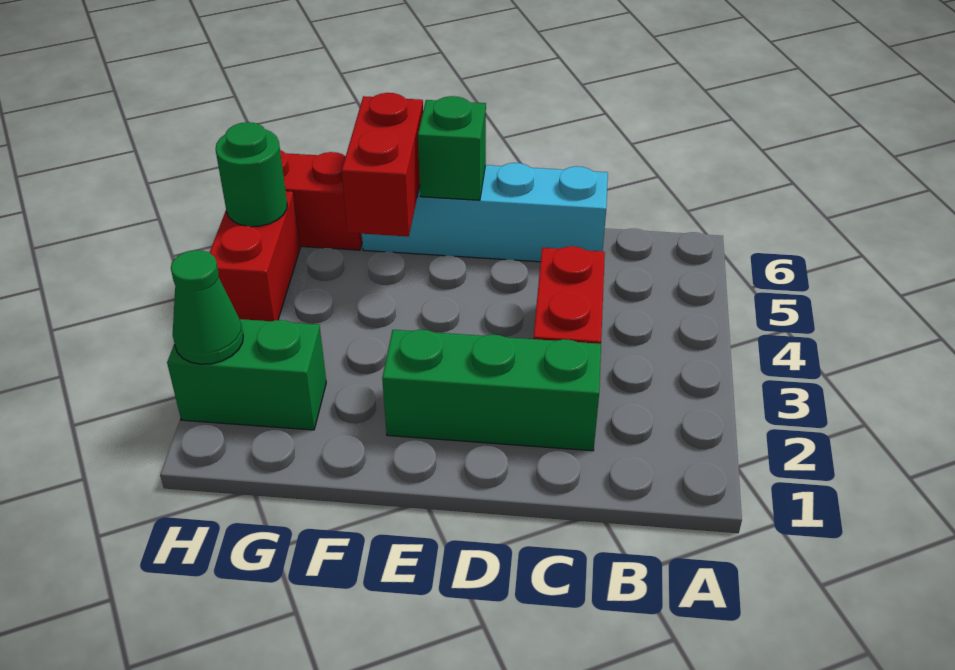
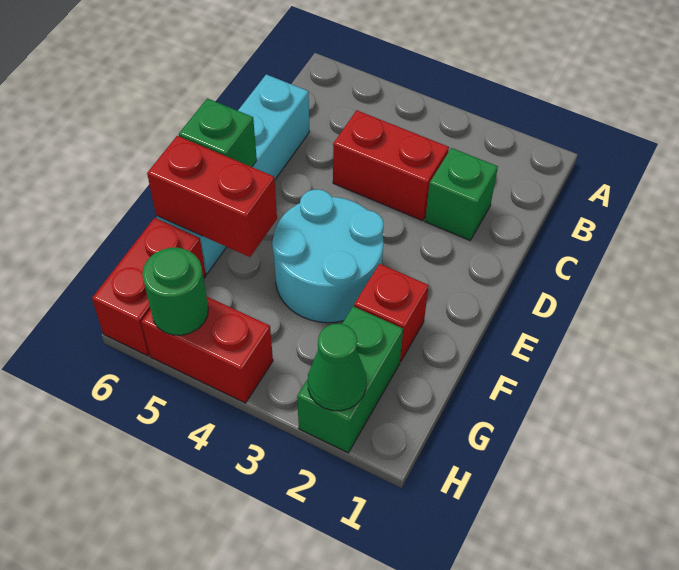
green brick C2:E2 level 1 -> green brick C2 level 1
none -> cyan round brick E3:F4 level 1
none -> red brick F2 level 1

